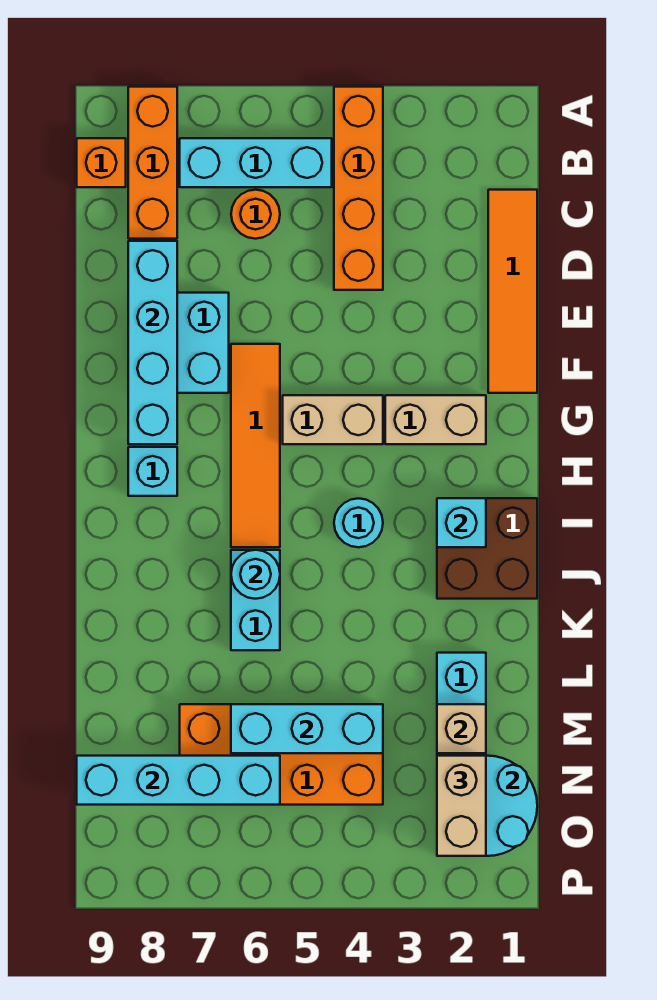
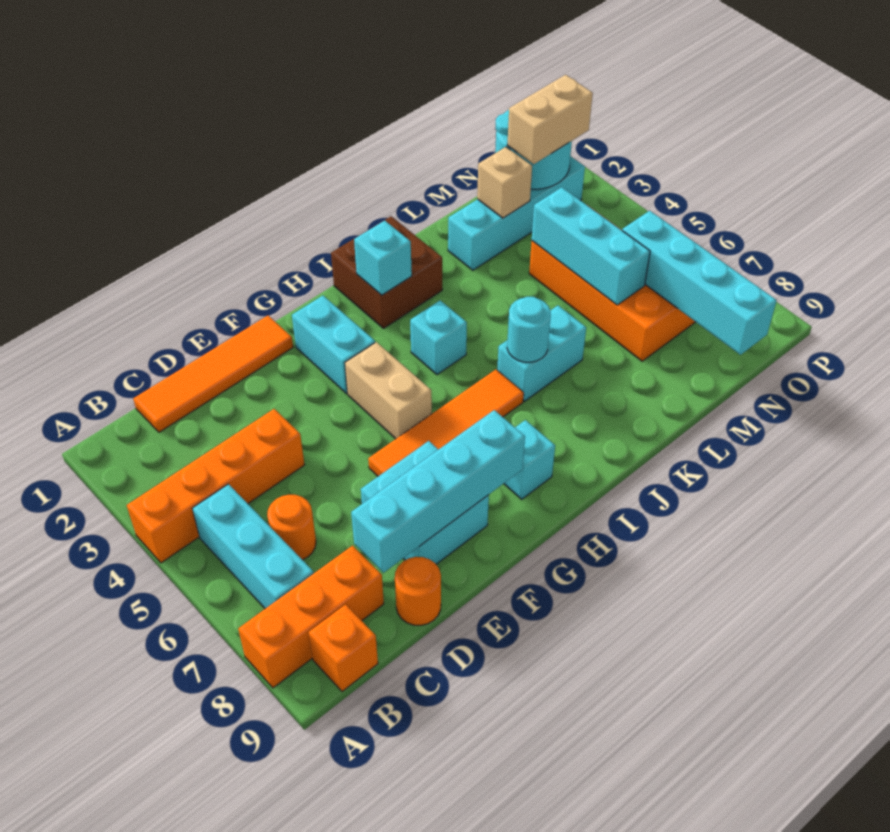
none -> orange round brick D9 level 1
tan brick G2:G3 level 1 -> cyan brick G2:G3 level 1
cyan round brick I4 level 1 -> cyan brick I4 level 1

